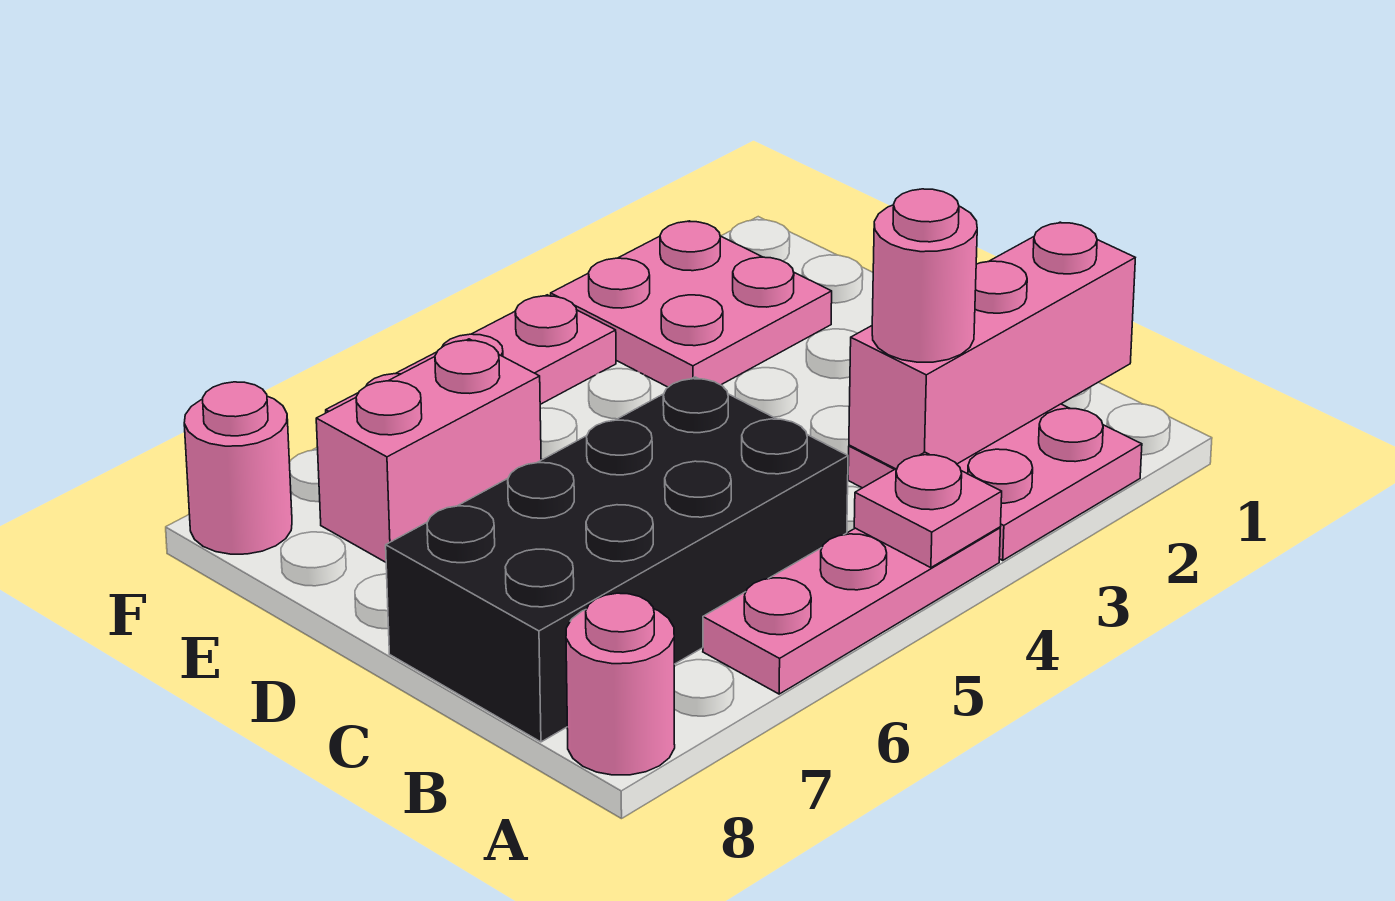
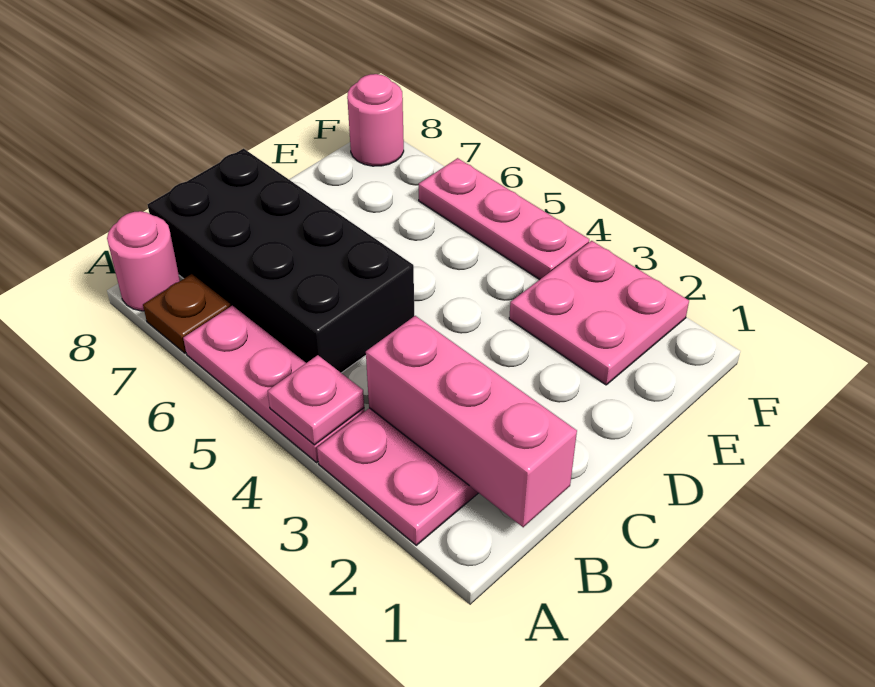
none -> brown plate A7 level 1
pink round brick B3 level 3 -> none
pink brick E6:E7 level 1 -> none

